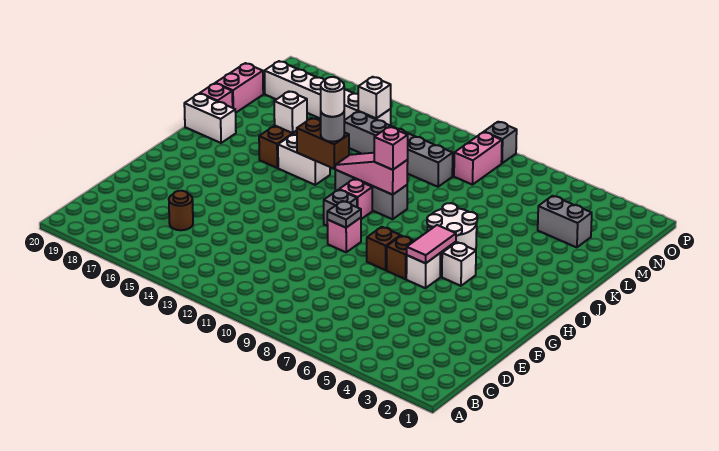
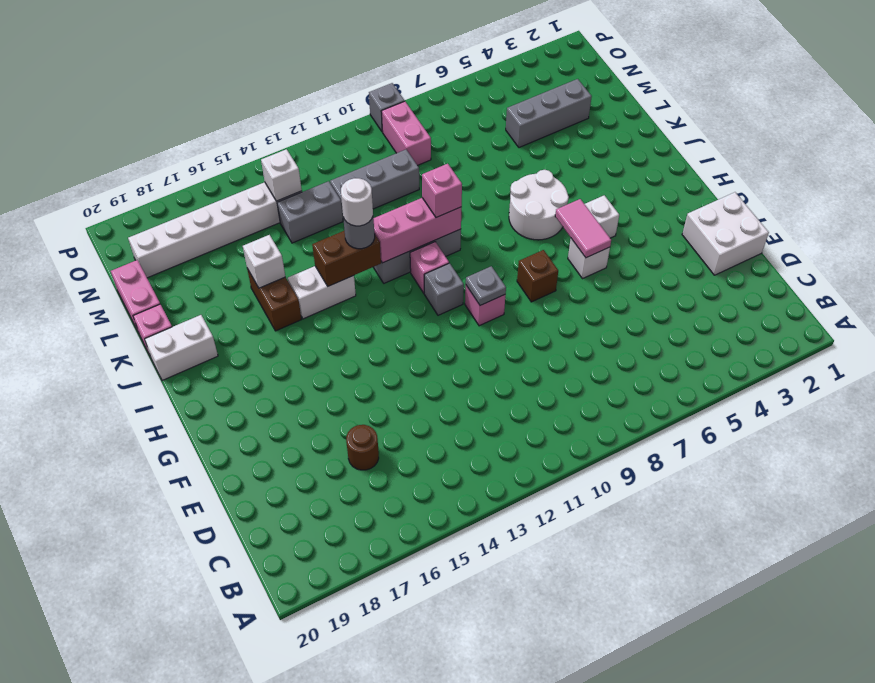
none -> white brick E1:F2 level 1
brown brick G7 level 1 -> none
pink slope J10:J12 level 2 top 10 -> pink brick J10:J12 level 2
grey brick M3:M4 level 1 -> grey brick M3:M5 level 1

